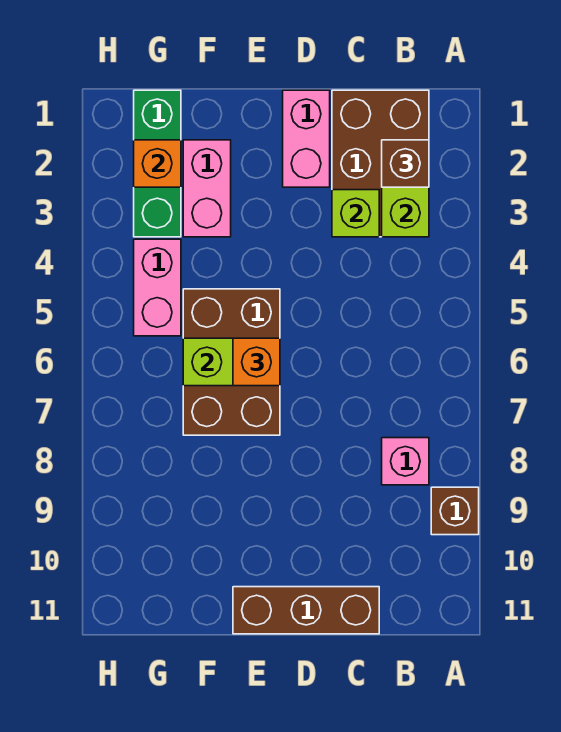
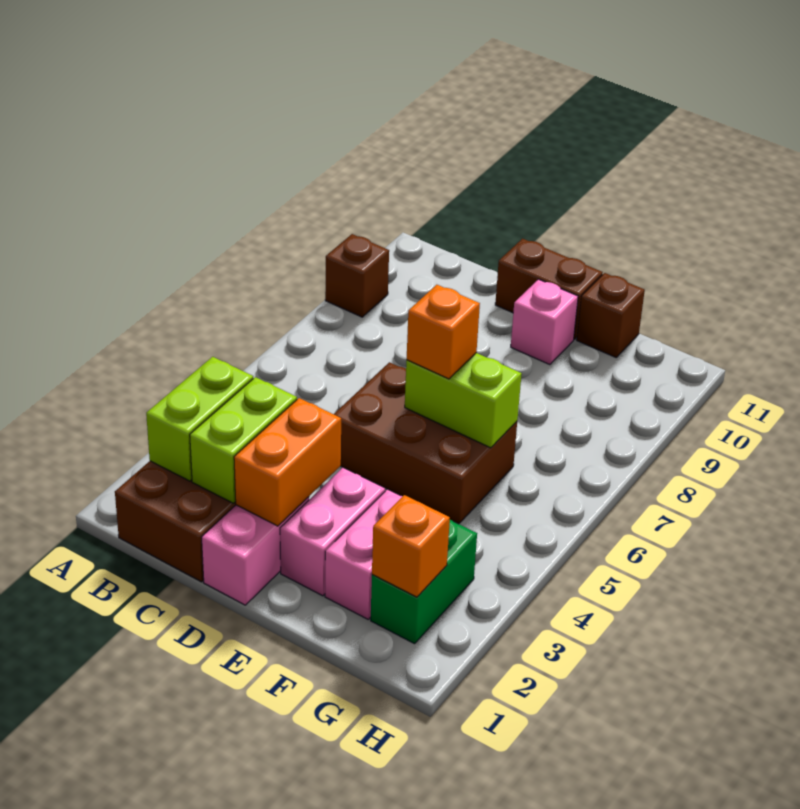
brown brick B2 level 3 -> brown brick F11 level 1
pink brick B8 level 1 -> pink brick E10 level 1
lime brick C3 level 2 -> lime brick C2:C3 level 2
brown brick C11:E11 level 1 -> brown brick D11:E11 level 1
none -> orange brick D2:D3 level 2
brown brick E5:F7 level 1 -> brown brick D5:F6 level 1
green brick G1:G3 level 1 -> green brick G2:G3 level 1
pink brick G4:G5 level 1 -> pink brick E2:E3 level 1

